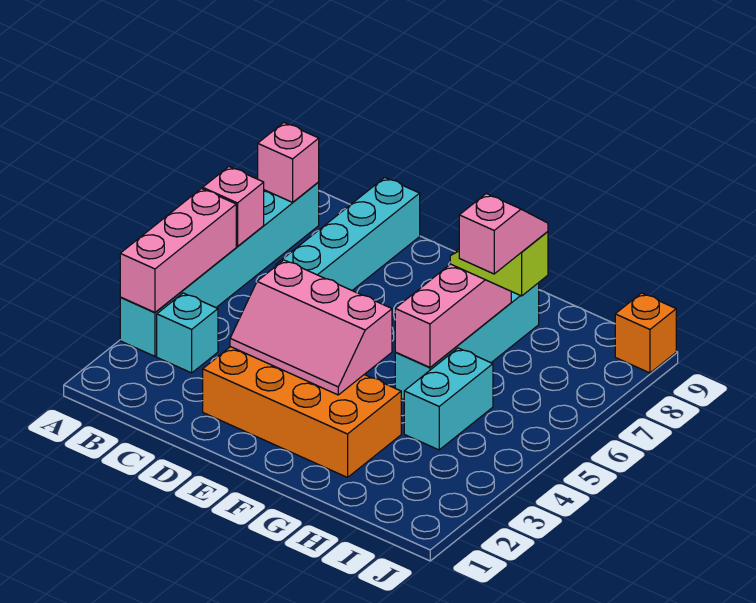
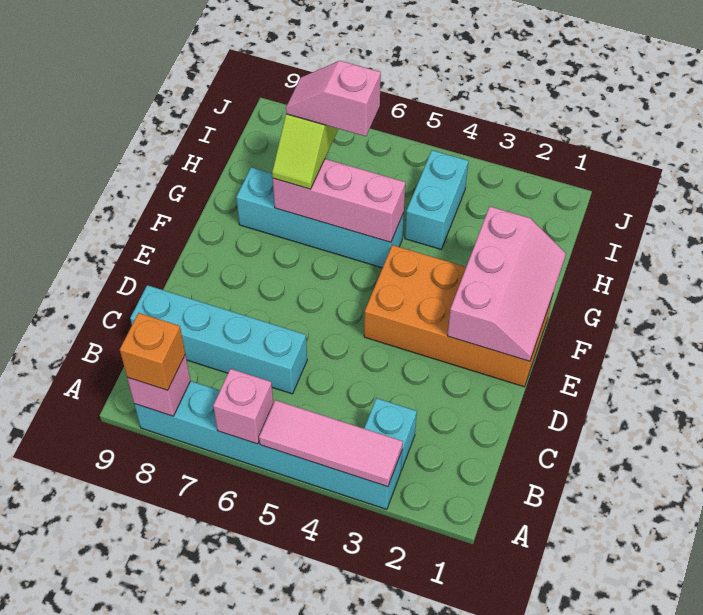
pink brick A3:A5 level 2 -> pink tile A3:A5 level 2
orange brick D2:G3 level 1 -> orange brick E1:F4 level 1
pink slope D3:F4 level 2 top 4 -> pink slope E1:G2 level 2 top 2
cyan brick H4:H5 level 1 -> cyan brick H4:I4 level 1
orange brick J9 level 1 -> orange brick A8 level 3

